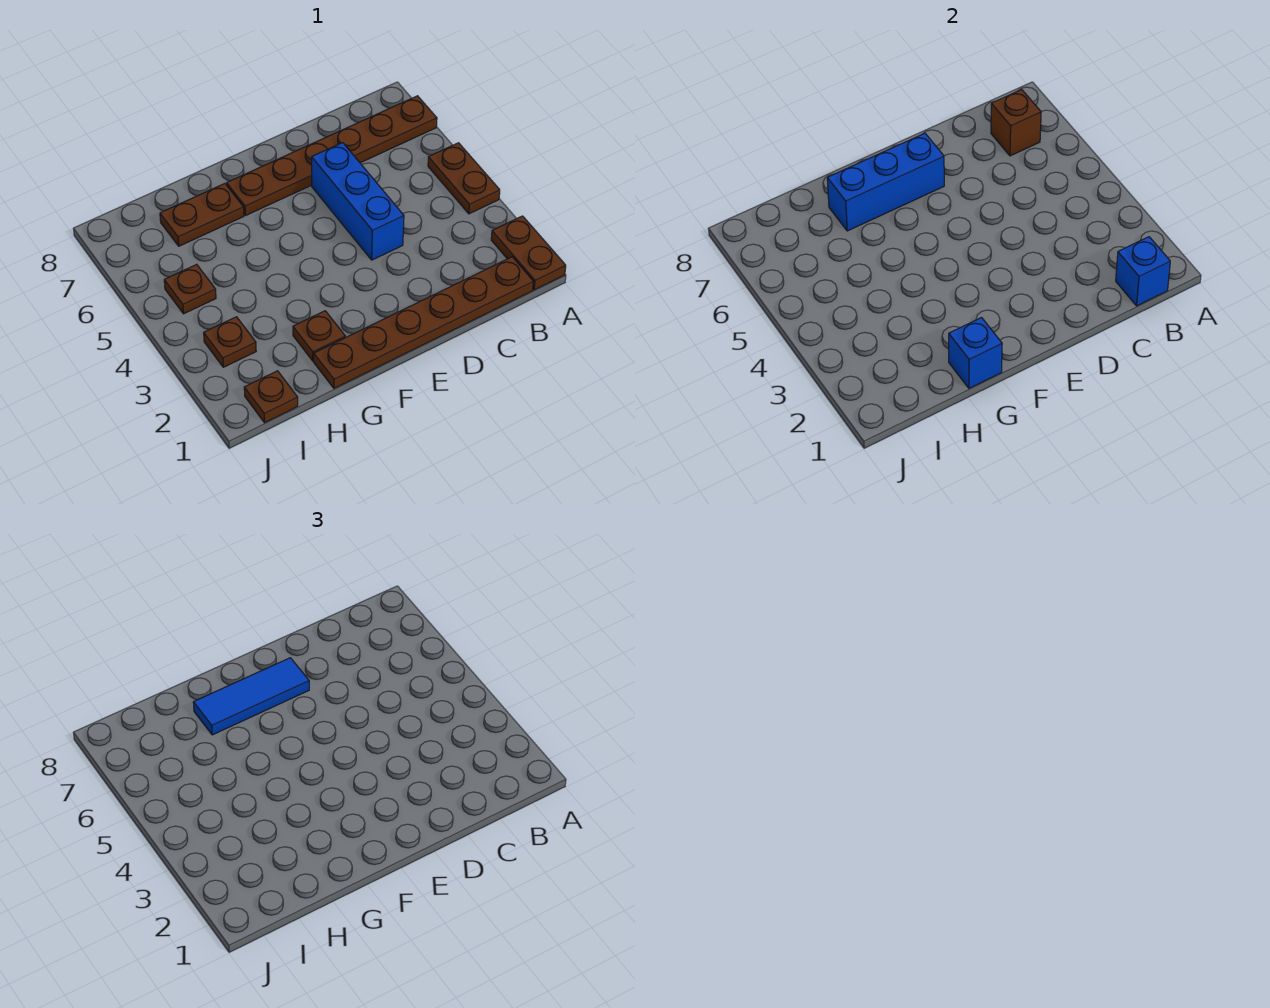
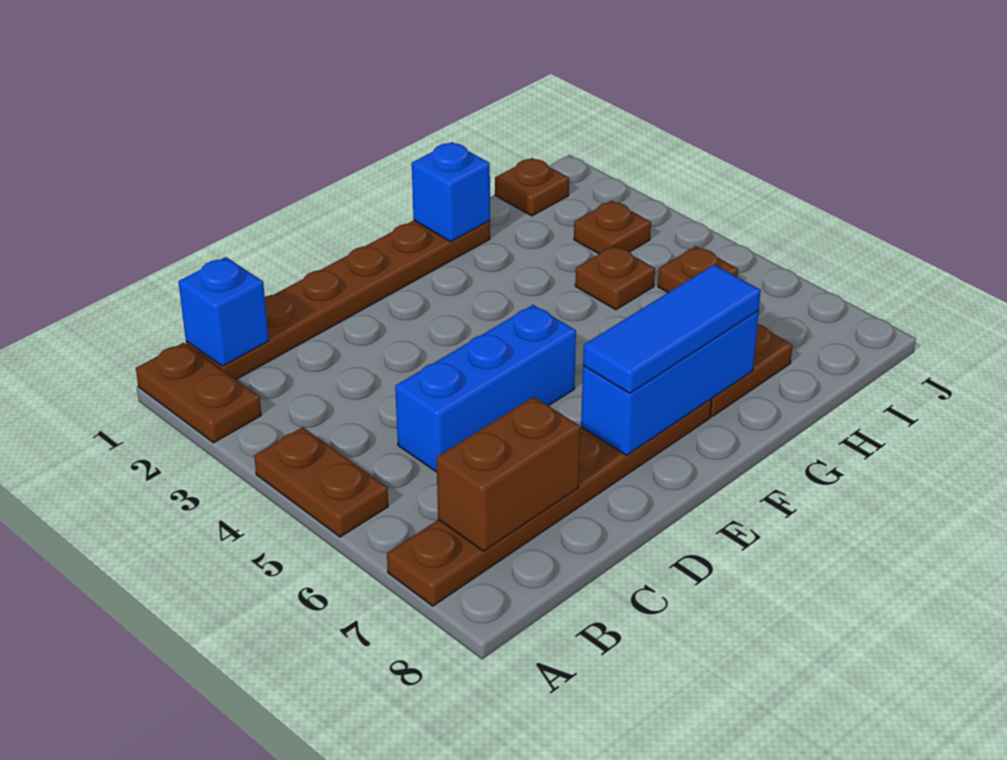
brown brick B7 level 2 -> brown brick B7:C7 level 2
blue brick D4:D6 level 1 -> blue brick C5:E5 level 1
brown plate G2 level 1 -> brown plate H4 level 1

